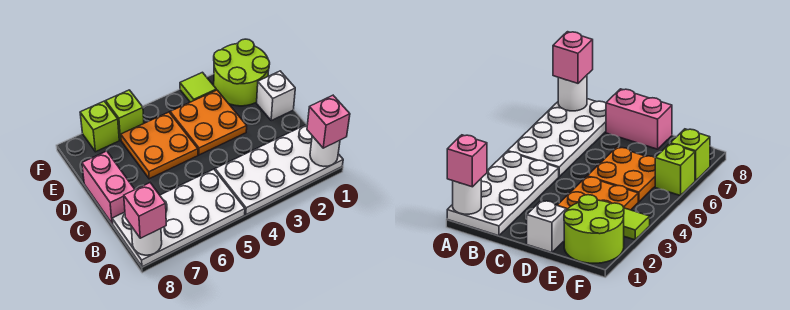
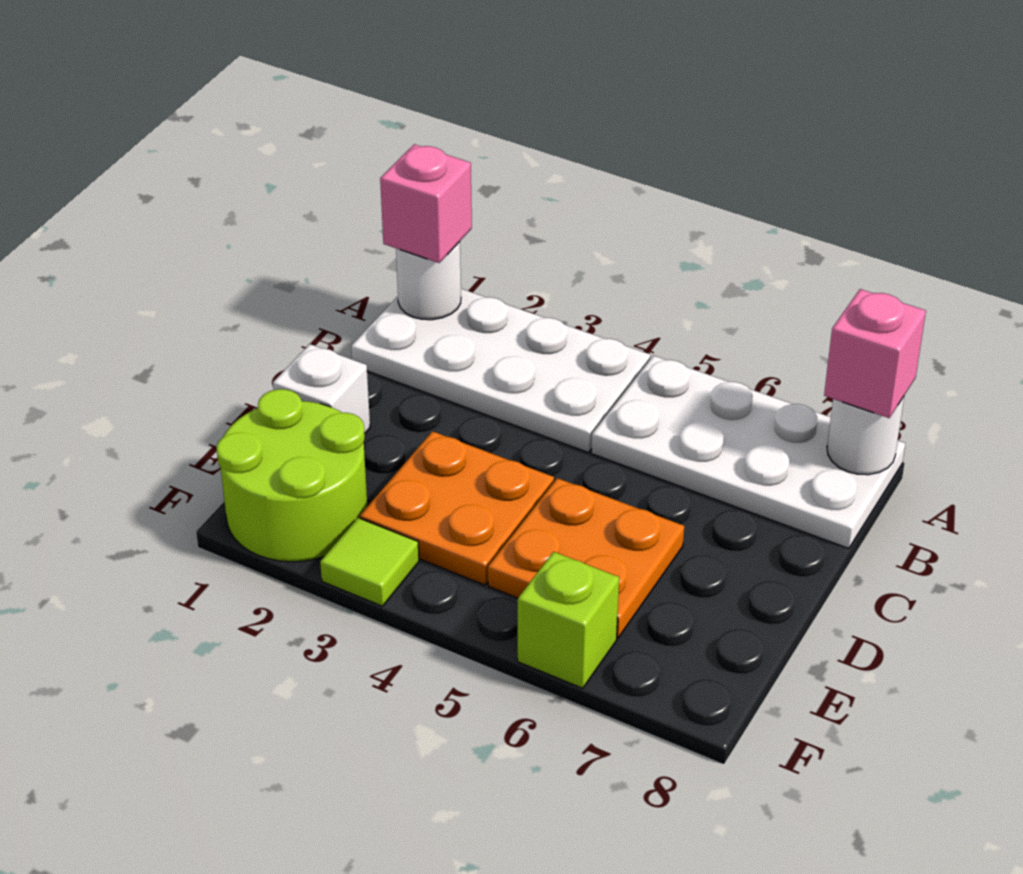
pink brick C8:D8 level 1 -> none
lime brick F7 level 1 -> none

